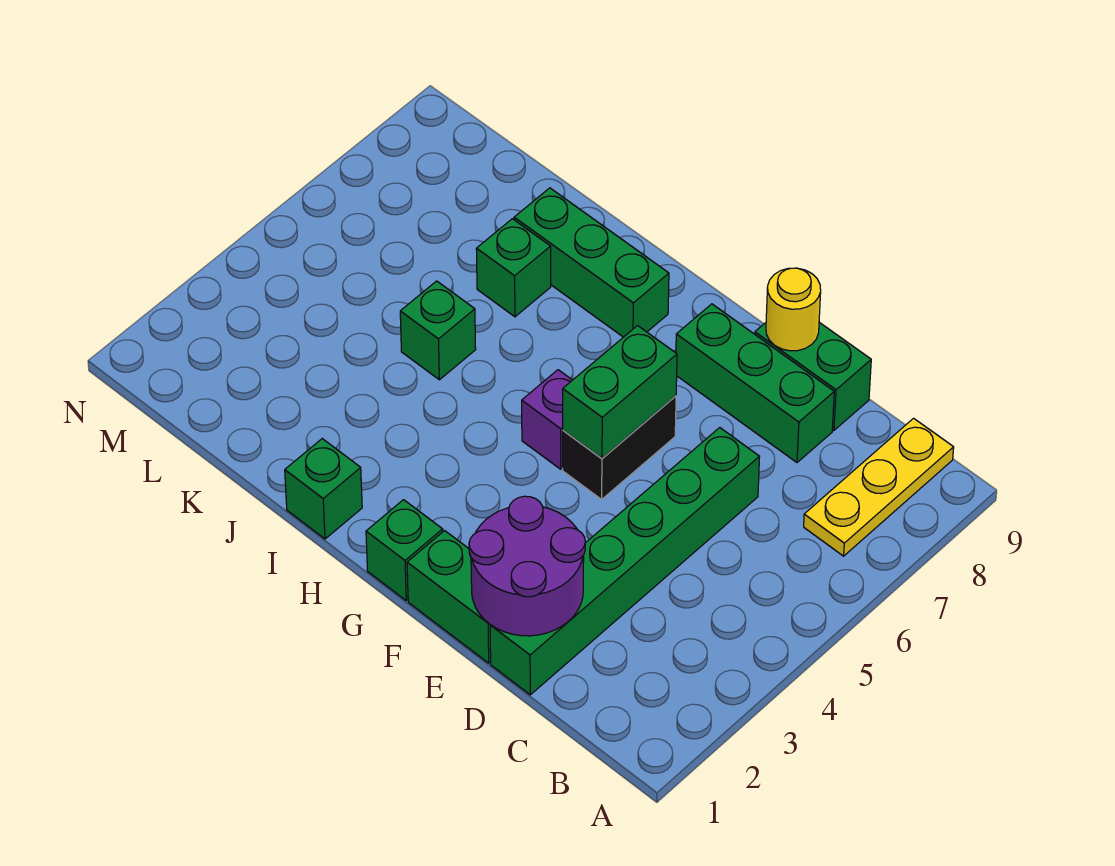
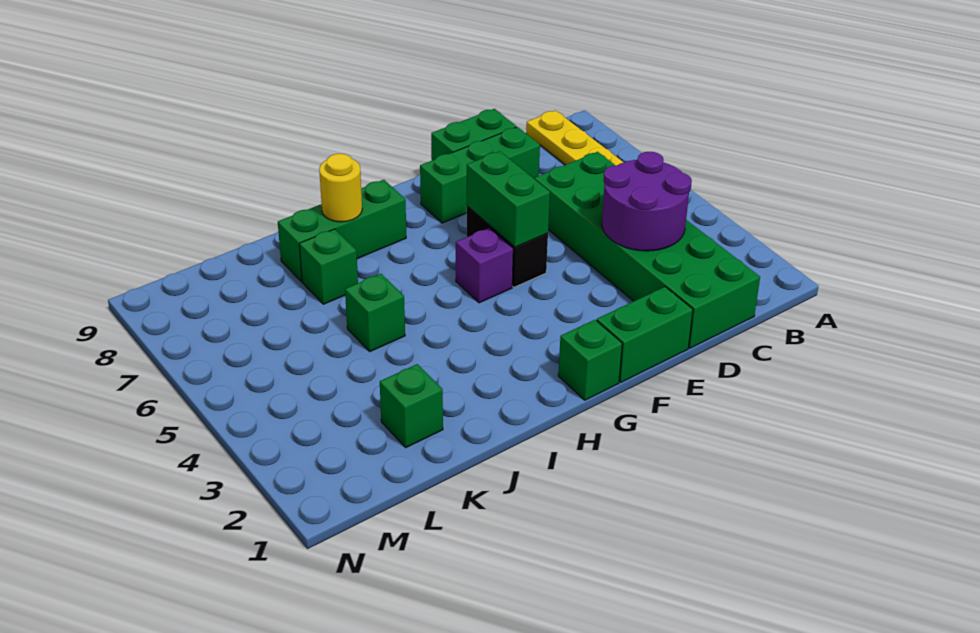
green brick D1:D6 level 1 -> green brick C1:D6 level 1
purple round brick D1:E2 level 2 -> purple round brick C3:D4 level 2
yellow round brick E9 level 2 -> yellow round brick I8 level 2
green brick I1 level 1 -> green brick K2 level 1

